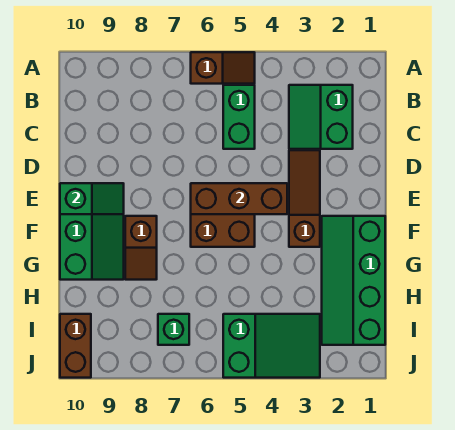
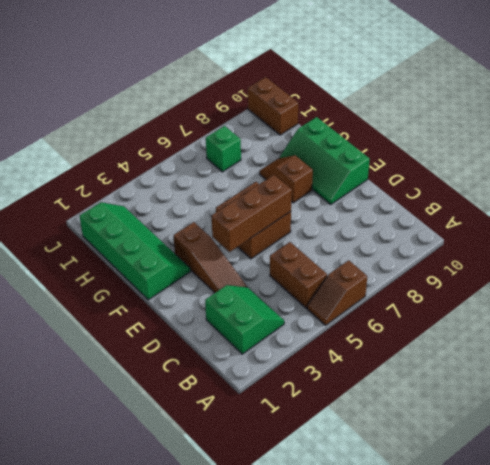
green brick B5:C5 level 1 -> brown brick B5:C5 level 1
green slope E9:E10 level 2 top 10 -> none
green slope I3:J5 level 1 top 5 -> none

